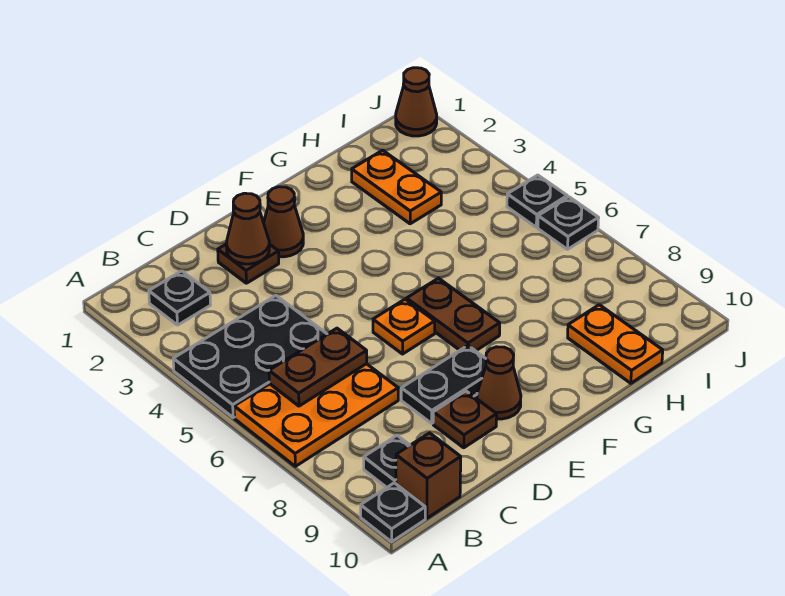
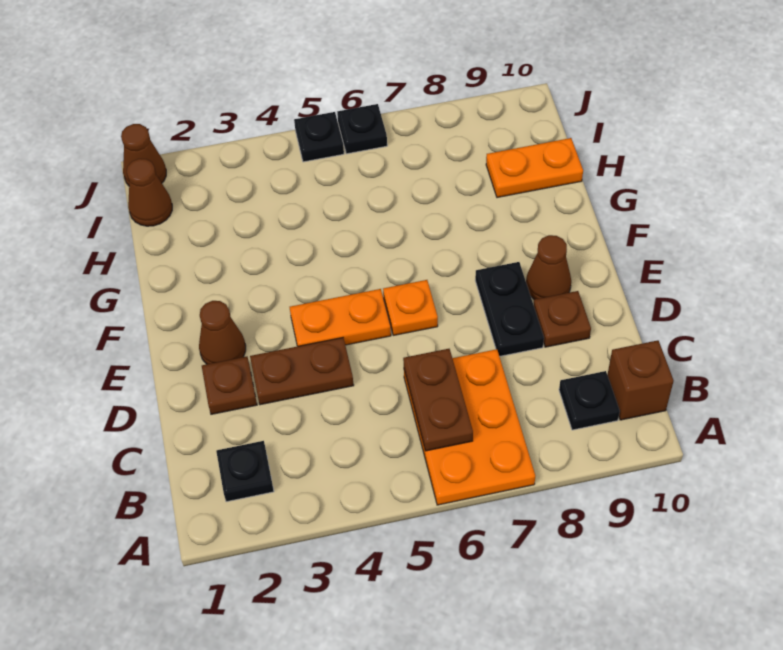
black plate A4:C5 level 1 -> none
black plate A10 level 1 -> none
brown cone D2 level 2 -> brown cone I1 level 1
brown plate F6:F7 level 1 -> brown plate D3:D4 level 1
orange plate H2:H3 level 1 -> orange plate E4:E5 level 1

